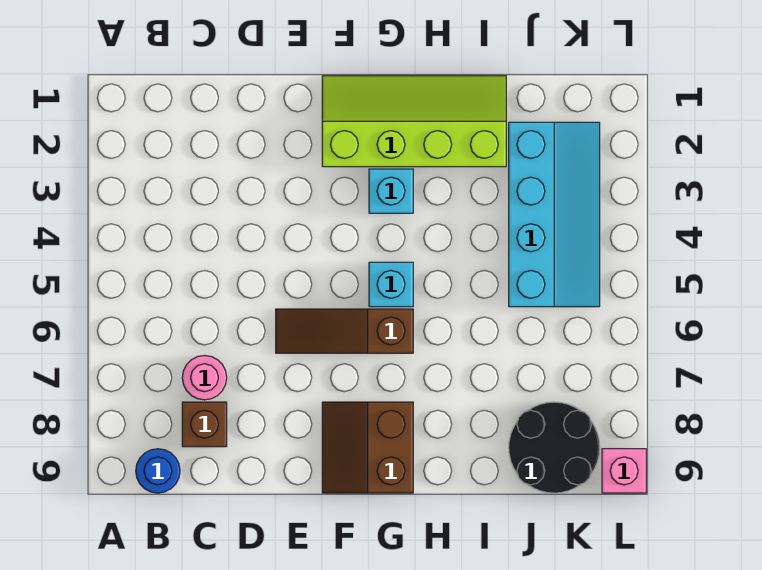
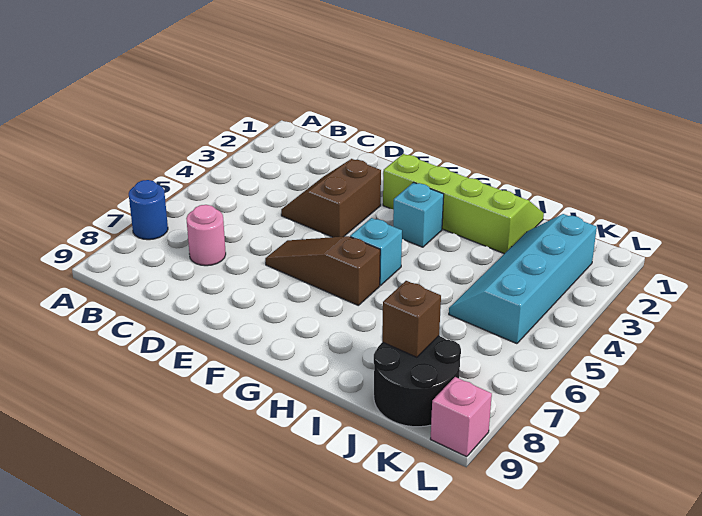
blue round brick B9 level 1 -> blue round brick A7 level 1
brown brick C8 level 1 -> brown brick J8 level 2
brown slope F8:G9 level 1 top G -> brown slope D3:E4 level 1 top E
cyan slope J2:K5 level 1 top J -> cyan slope J2:K5 level 1 top K

